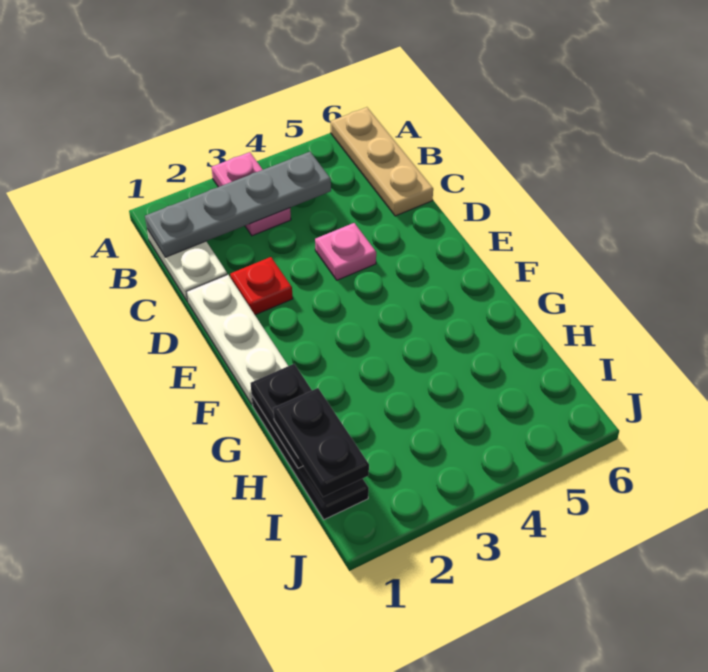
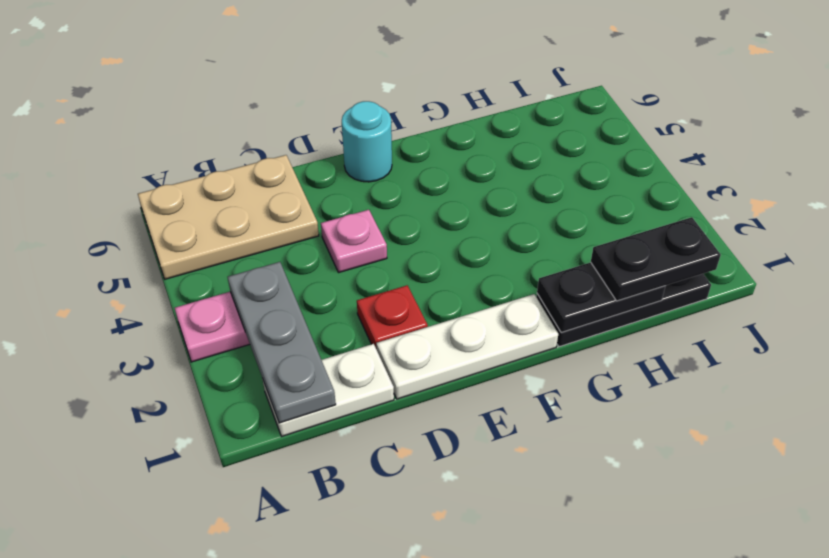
tan plate A6:C6 level 1 -> tan plate A5:C6 level 1
grey plate B1:B4 level 2 -> grey plate B1:B3 level 2
none -> cyan round brick E6 level 1

